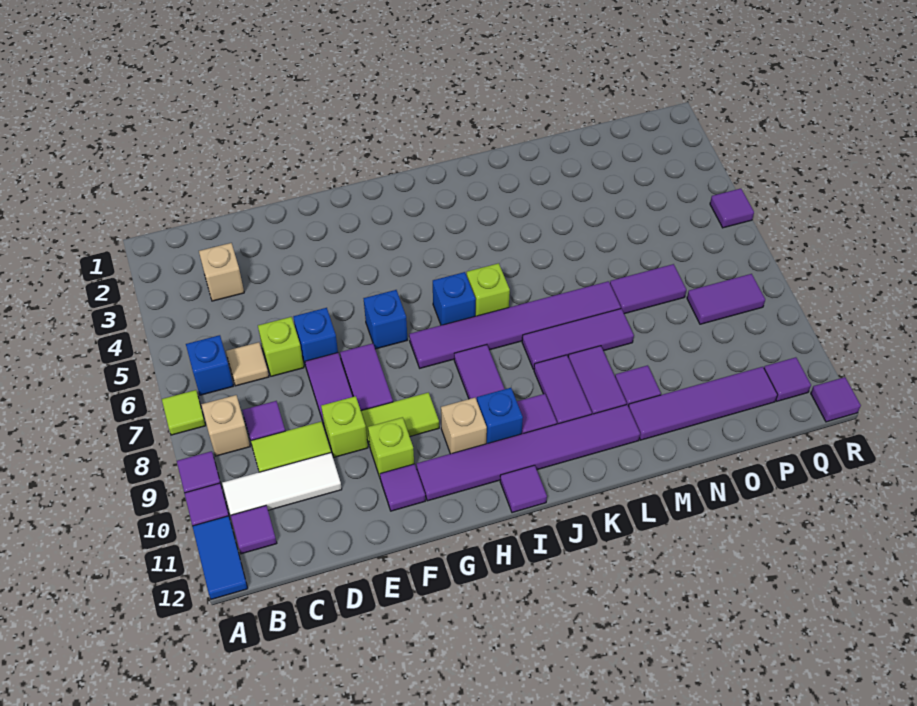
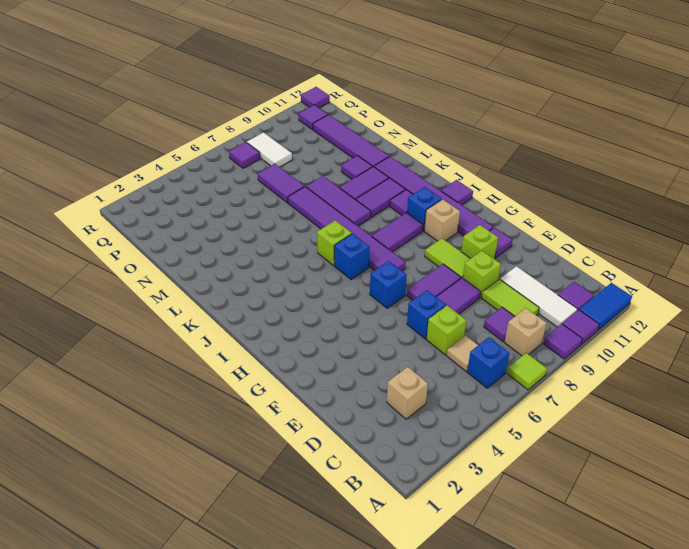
purple tile P8:Q8 level 1 -> white tile P8:Q8 level 1
purple tile R5 level 1 -> purple tile Q7 level 1

